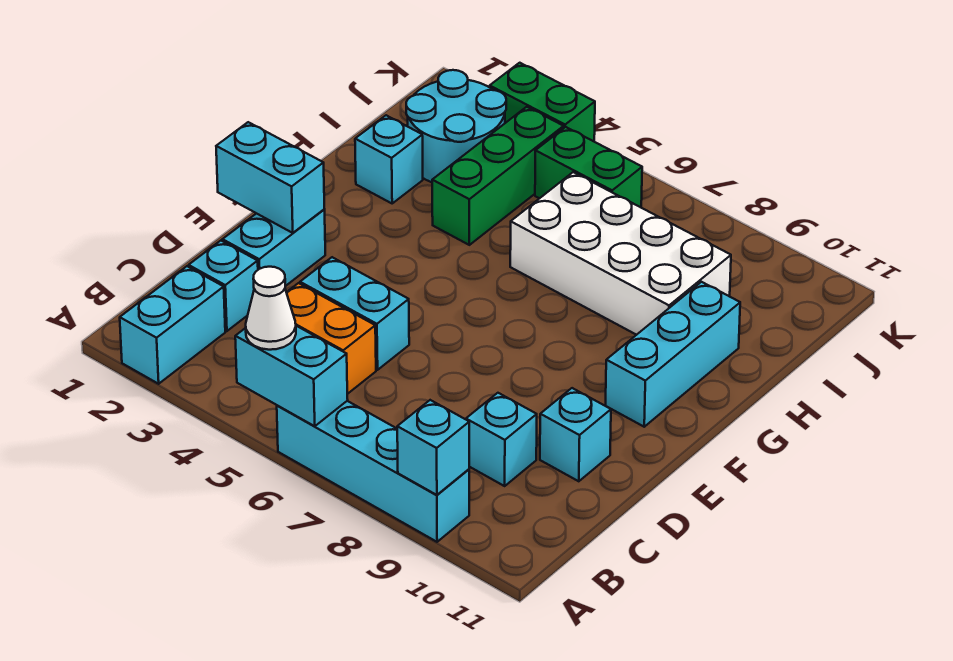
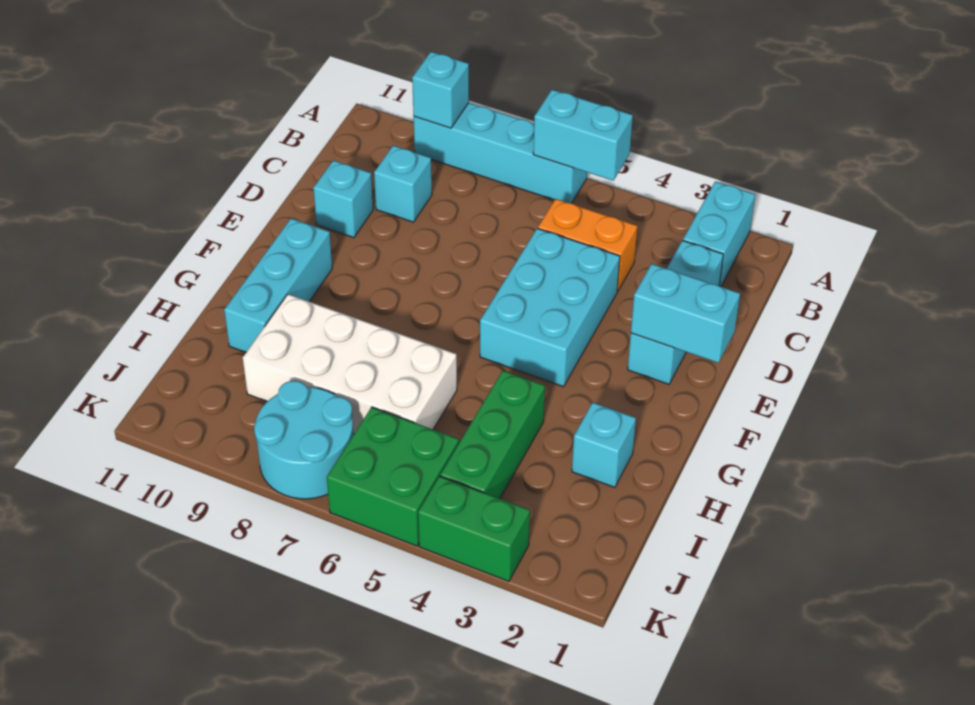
white cone A5 level 3 -> none
cyan brick D4:D5 level 1 -> cyan brick D4:F5 level 1
cyan round brick I2:J3 level 1 -> cyan round brick J7:K8 level 1
green brick J5:J6 level 1 -> green brick J5:K6 level 1

